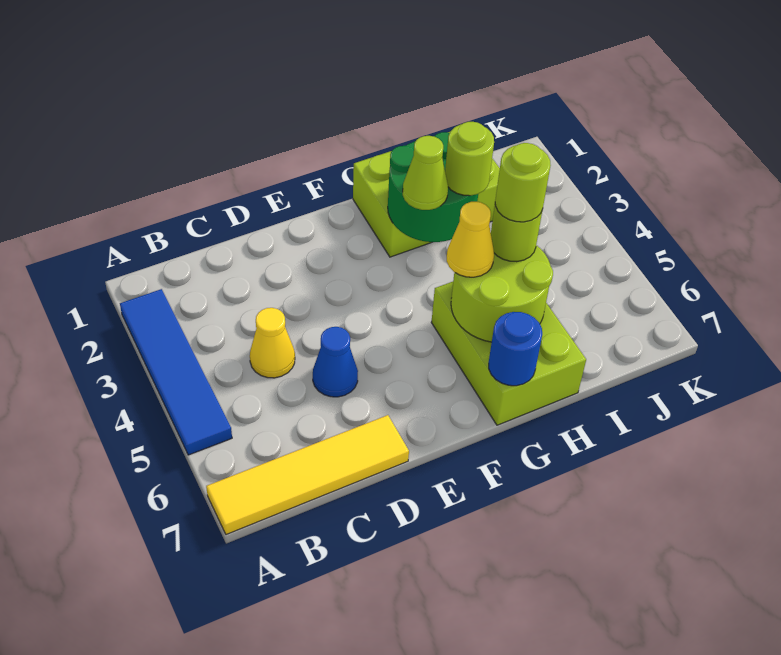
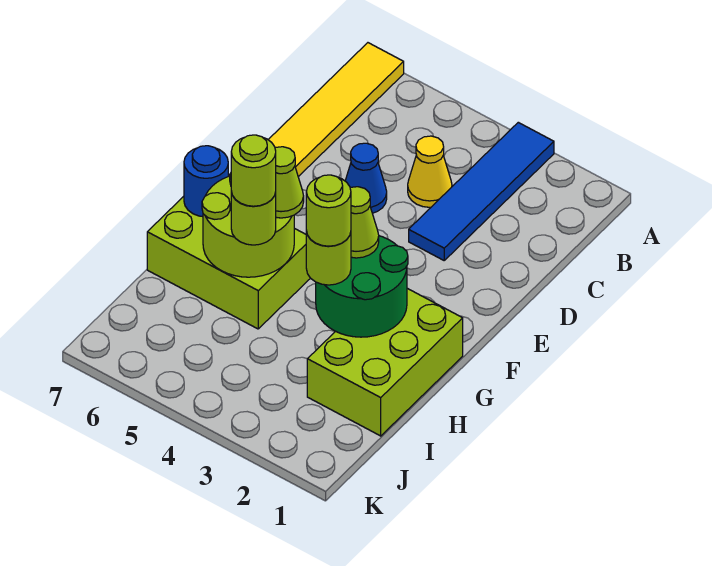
blue tile A2:A5 level 1 -> blue tile A3:D3 level 1
yellow cone G5 level 3 -> lime cone G5 level 3
none -> lime round brick H3 level 4

